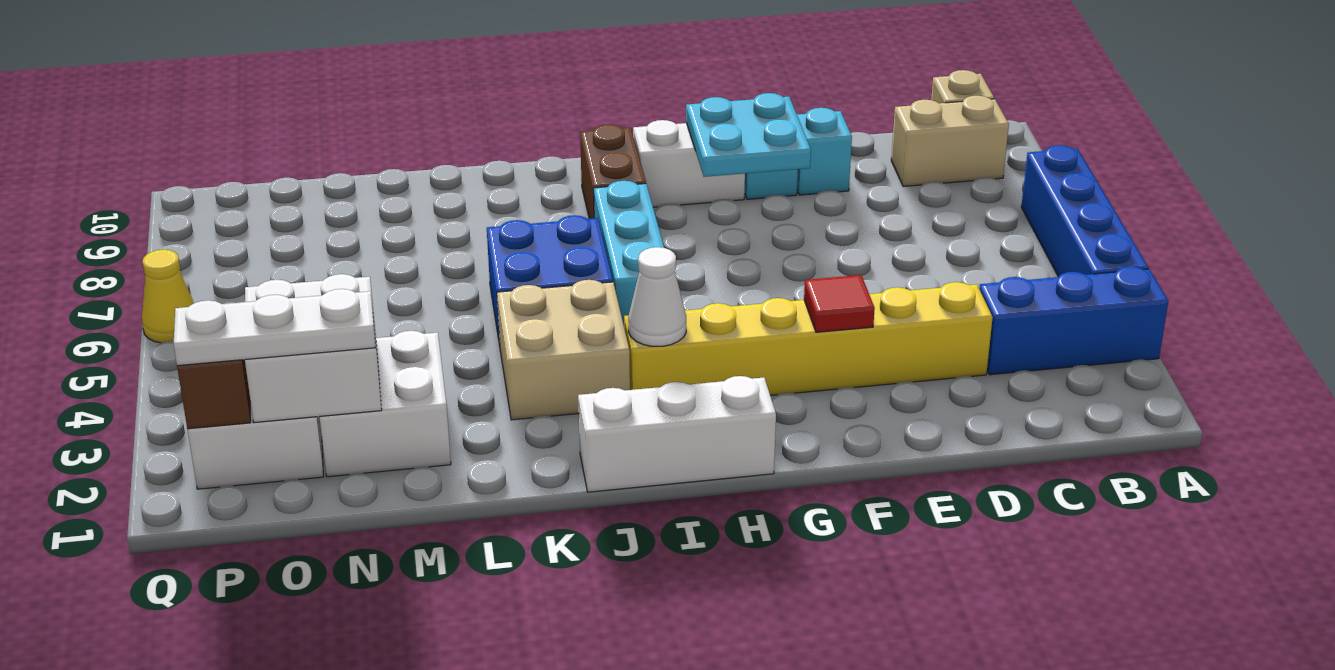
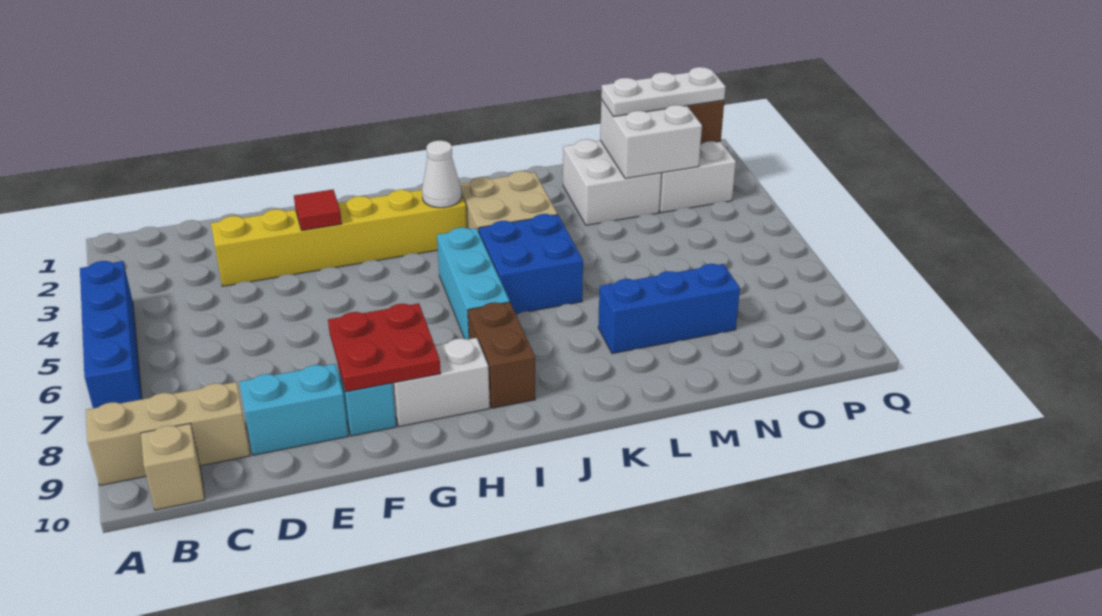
blue brick A3:C3 level 1 -> blue brick L8:N8 level 1
tan brick B9:C9 level 1 -> tan brick A9:C9 level 1
cyan brick E9 level 1 -> cyan brick D9:E9 level 1
cyan plate F8:G9 level 2 -> red plate F8:G9 level 2
white brick H1:J1 level 1 -> none
yellow cone Q6 level 1 -> none

